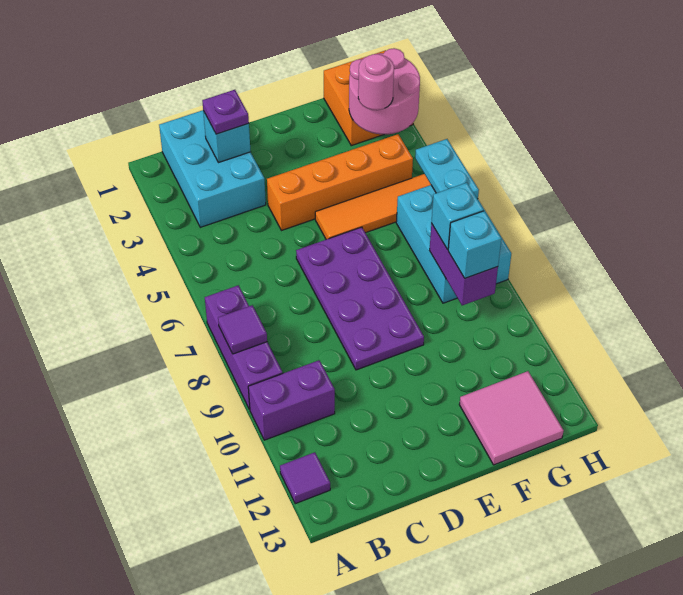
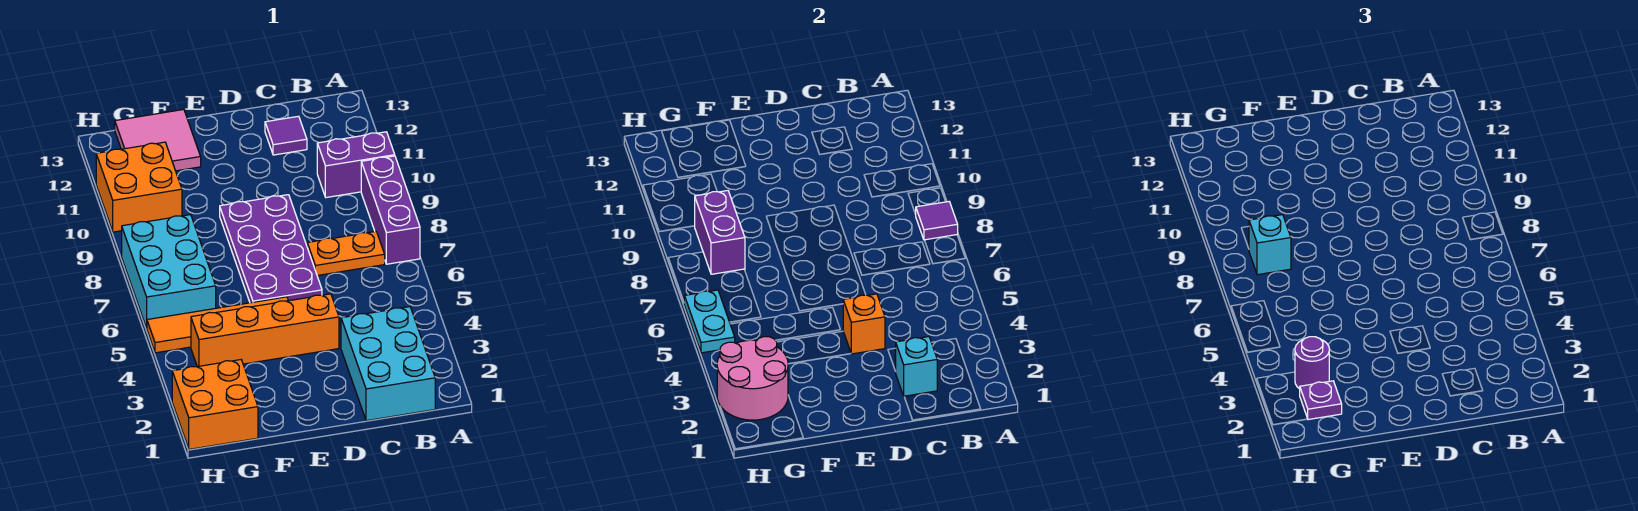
purple tile A12 level 1 -> purple tile C12 level 1
none -> orange plate B7:C7 level 1
purple plate C2 level 3 -> purple plate G2 level 3
none -> orange brick D4 level 2
pink round brick G3 level 3 -> purple round brick G3 level 3
cyan brick G9 level 3 -> none
none -> orange brick G10:H11 level 1

